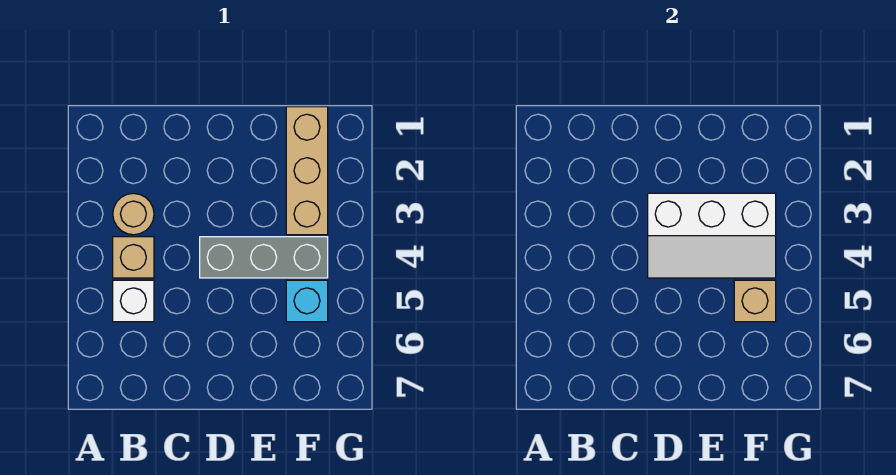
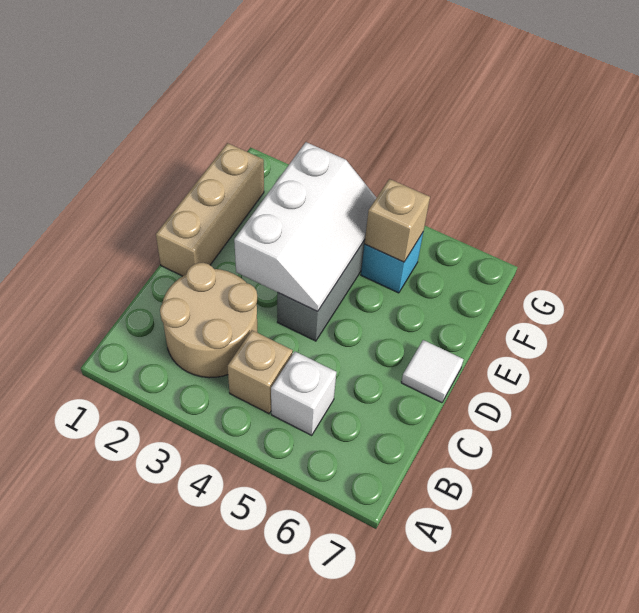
tan round brick B3 level 1 -> tan round brick B2:C3 level 1
none -> white tile D7 level 1
tan brick F1:F3 level 1 -> tan brick D1:F1 level 1

